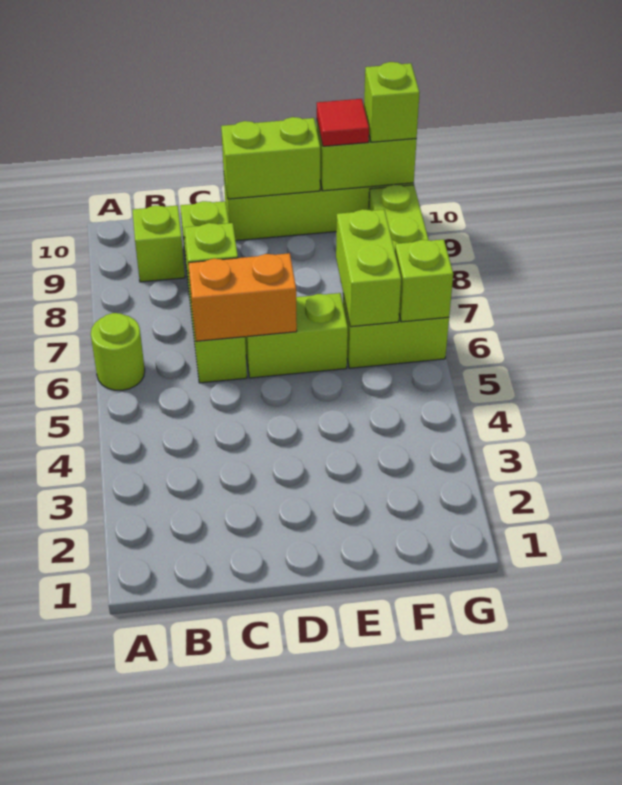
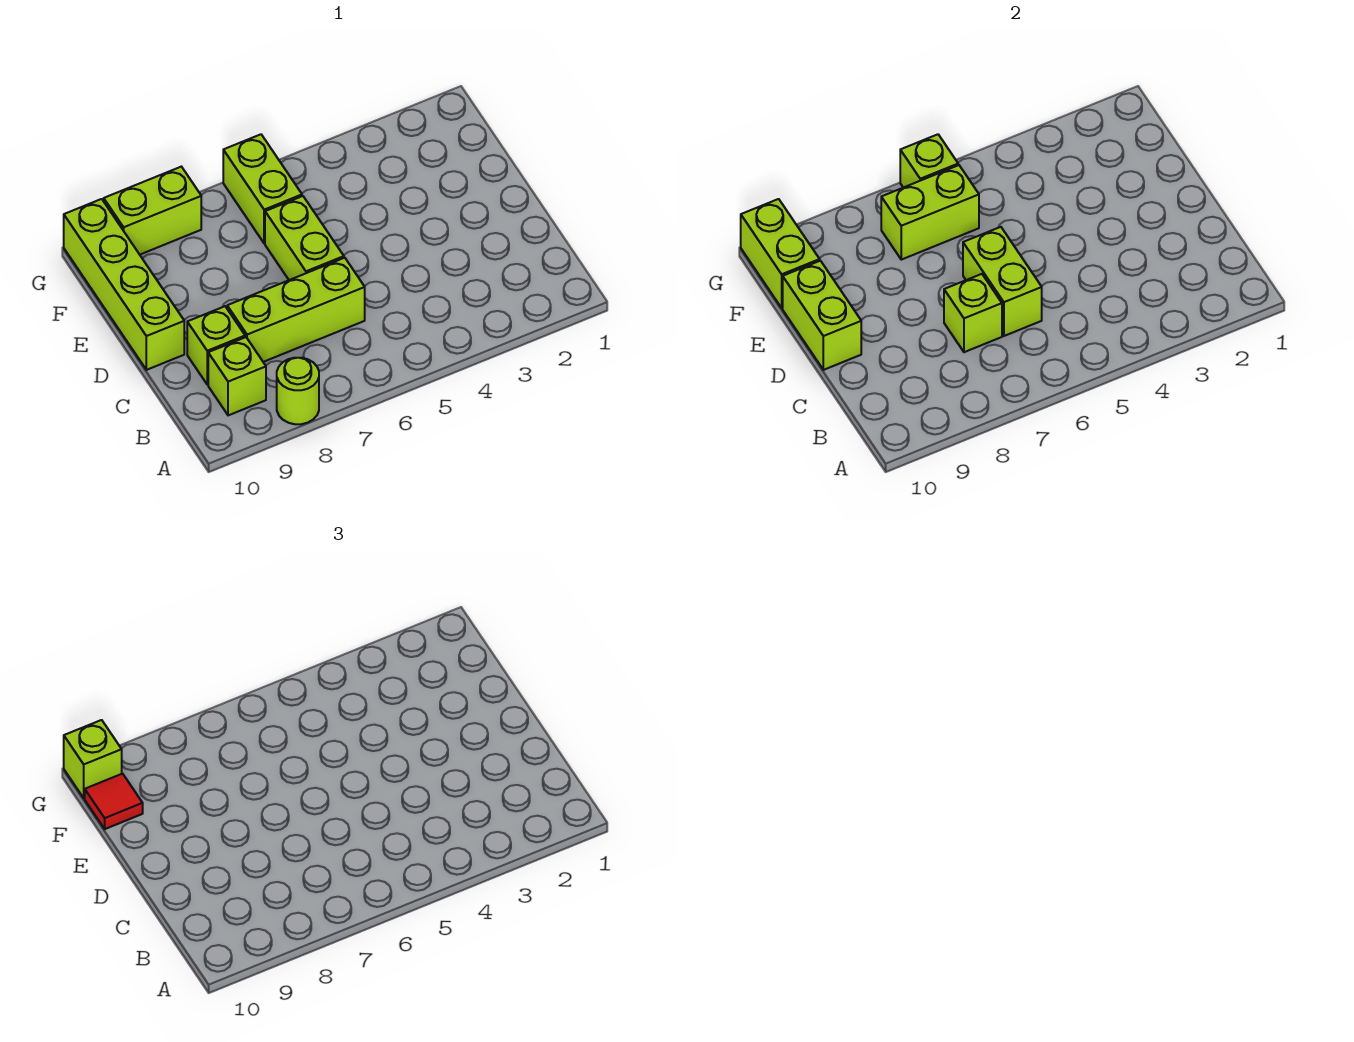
lime round brick A6 level 1 -> lime round brick A8 level 1
orange brick C6:D6 level 2 -> lime brick C6:D6 level 2

